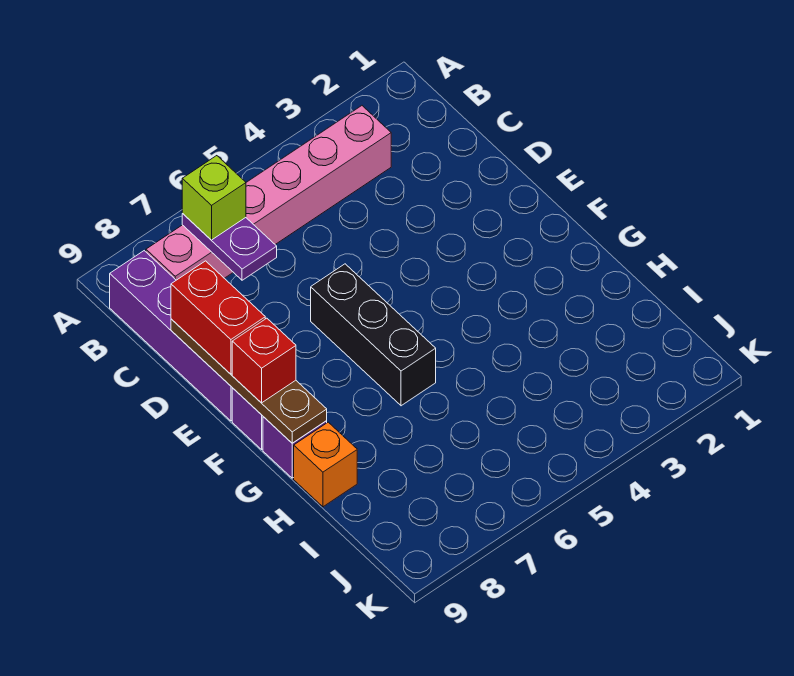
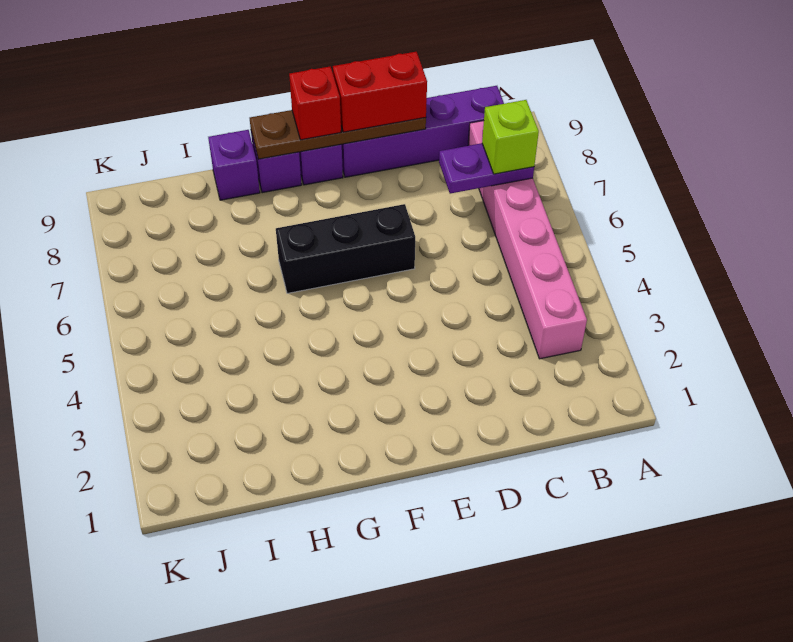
orange brick H9 level 1 -> purple brick H9 level 1

